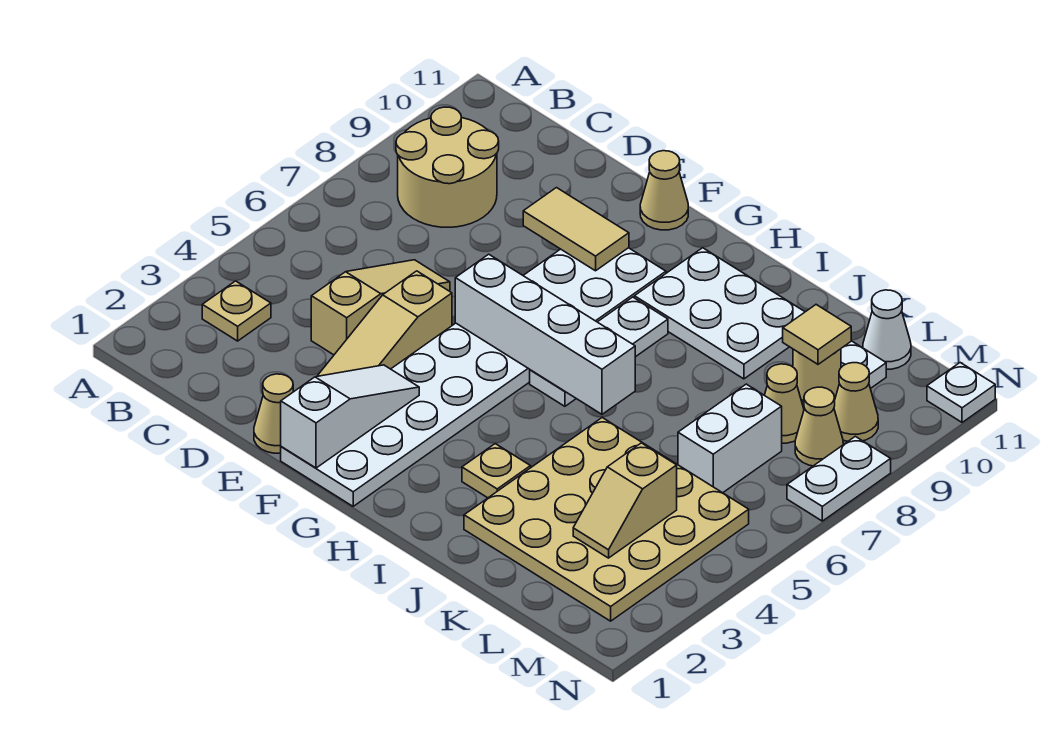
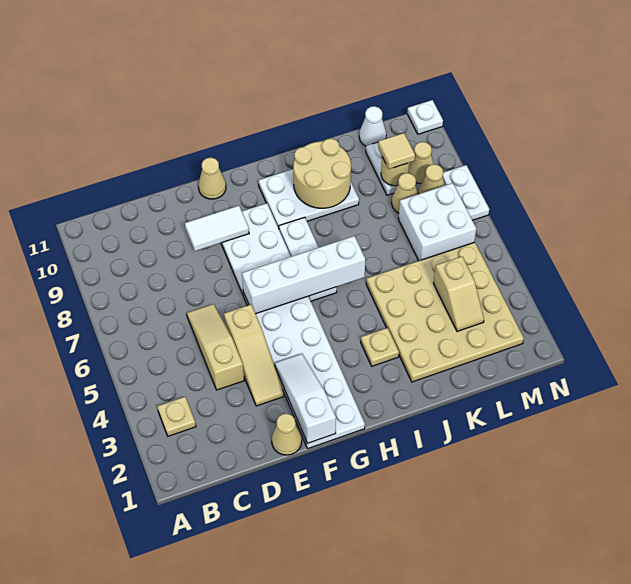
tan round brick B8:C9 level 1 -> tan round brick I9:J10 level 2
tan tile E9:F9 level 2 -> white tile E9:F9 level 2
white brick L6:L7 level 1 -> white brick L6:M7 level 1

